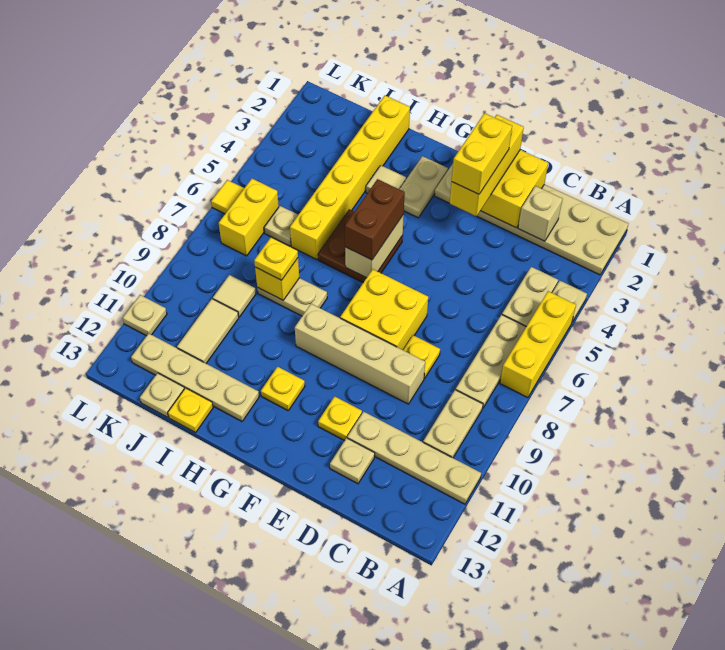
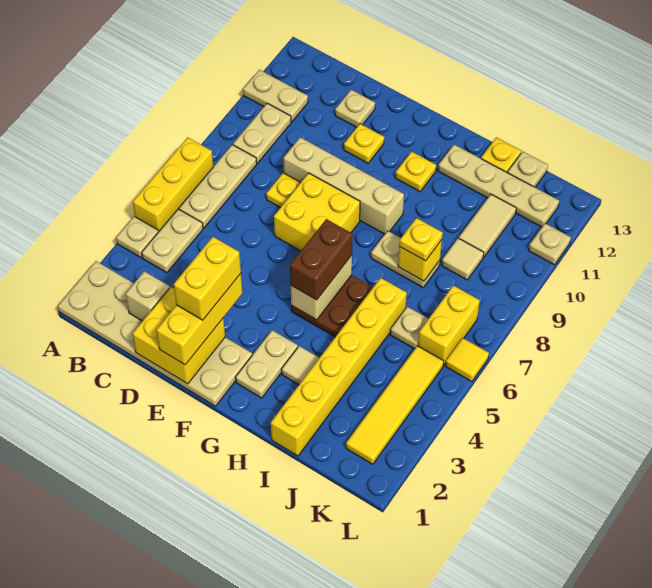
tan plate A11:D11 level 1 -> tan plate A11:B11 level 1
none -> yellow tile K2:K5 level 1

